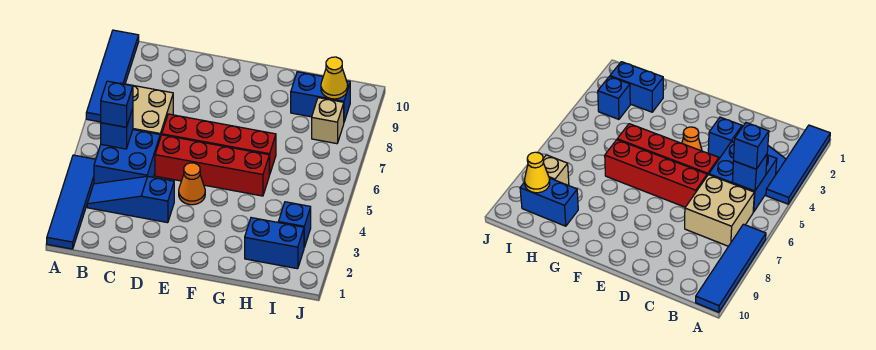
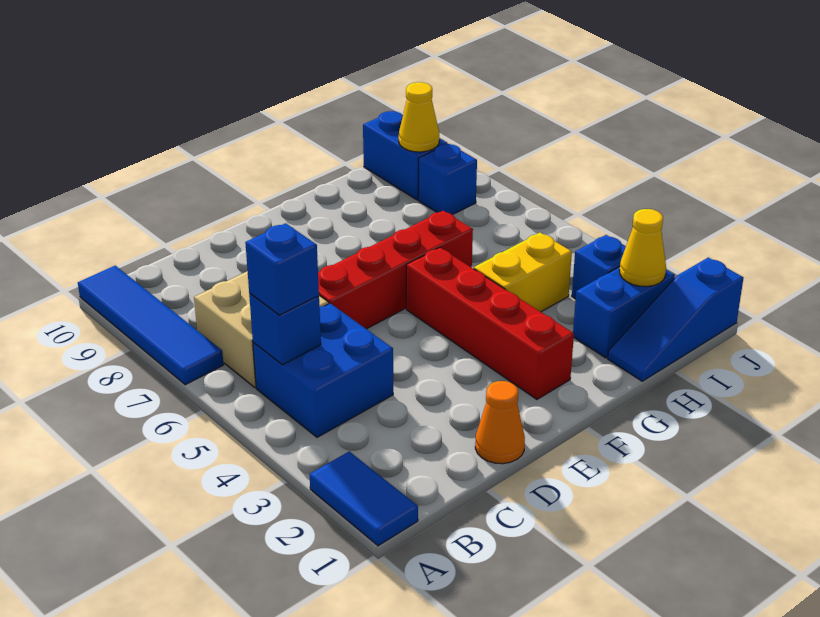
blue tile A1:A4 level 1 -> blue tile A1:A2 level 1
blue slope B3:D3 level 1 top D -> blue slope H1:J1 level 1 top J
red brick D5:G5 level 1 -> red brick F2:F5 level 1
orange cone E4 level 1 -> orange cone D1 level 1
none -> yellow brick G4:H4 level 1
blue brick H9:I9 level 1 -> blue brick I9:I10 level 1
none -> yellow cone I2 level 2
tan brick I8 level 1 -> blue brick I8 level 1

